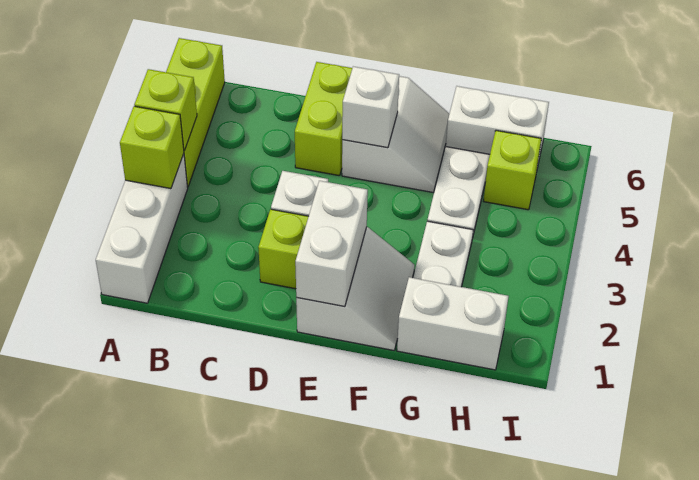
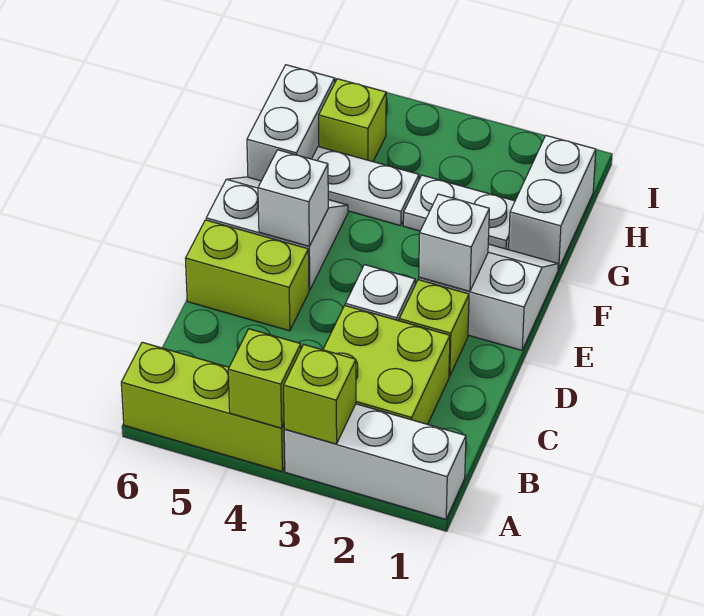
none -> lime brick B2:C3 level 1
white brick E1:E2 level 2 -> white brick E2 level 2

